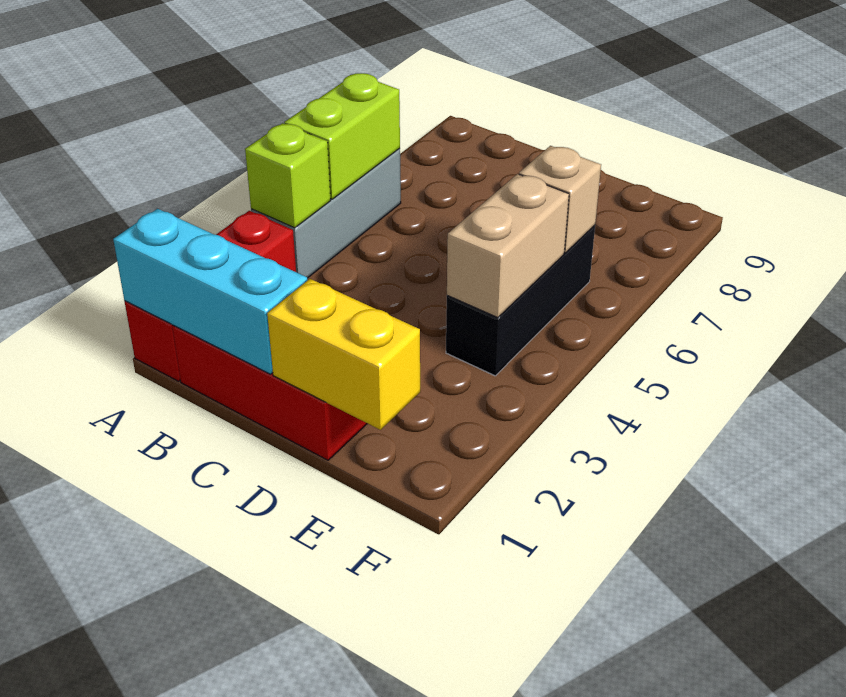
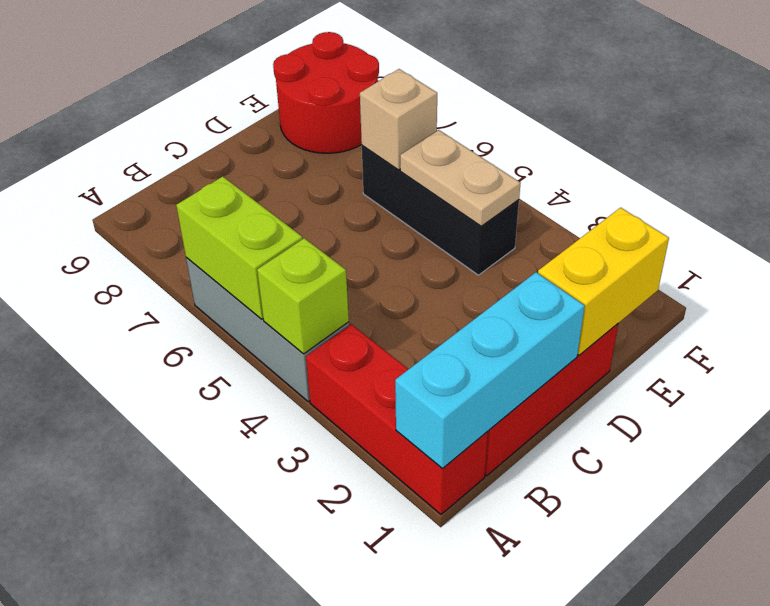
tan brick E4:E5 level 2 -> tan plate E4:E5 level 2
none -> red round brick E8:F9 level 1

